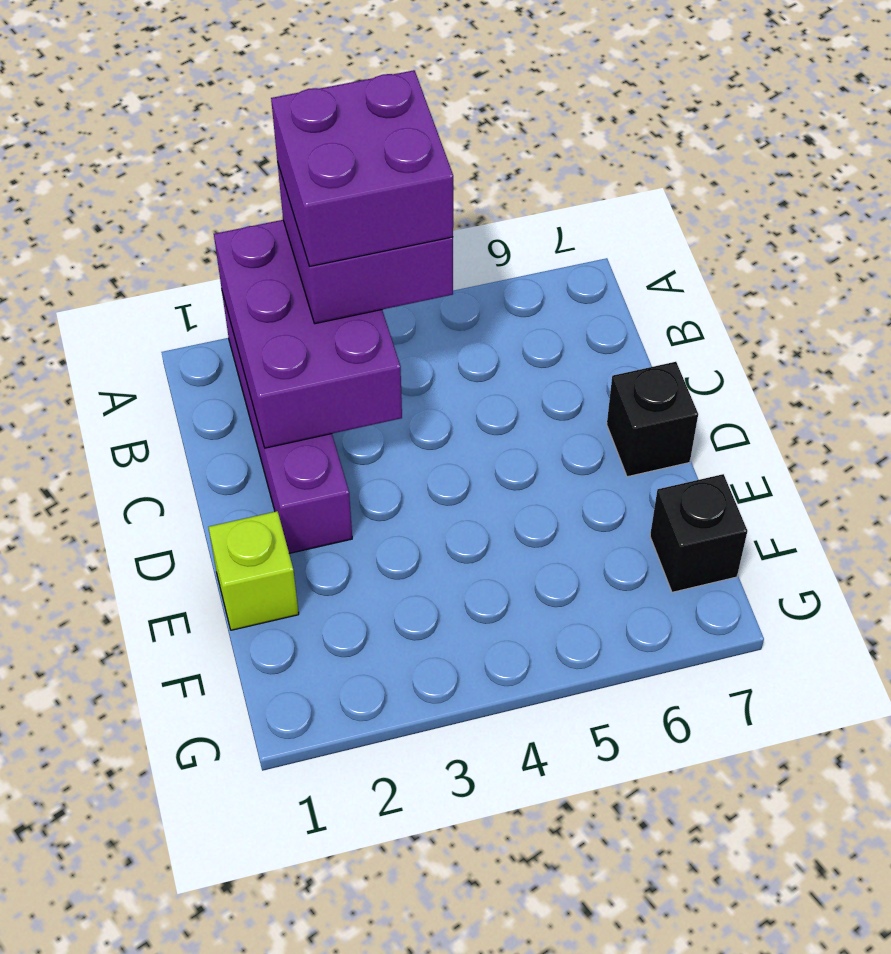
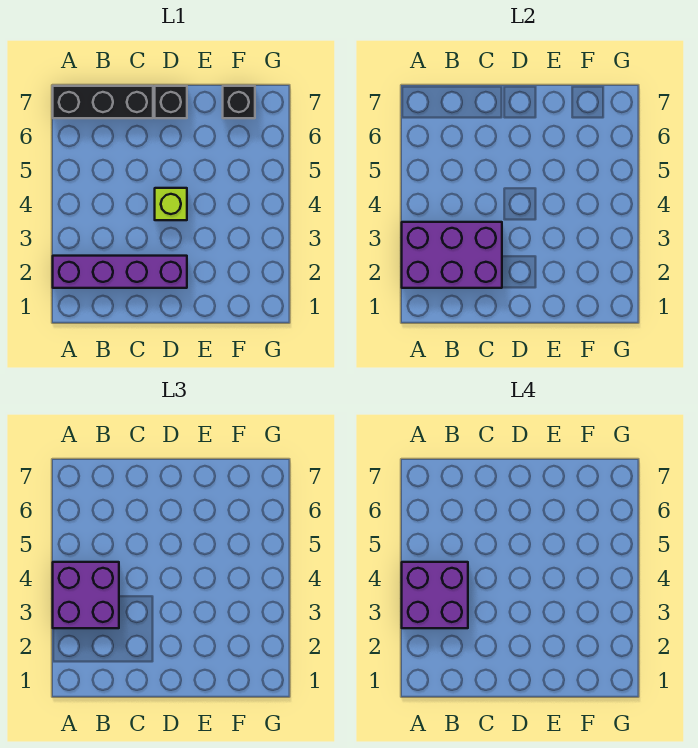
none -> black brick A7:C7 level 1
lime brick E1 level 1 -> lime brick D4 level 1

